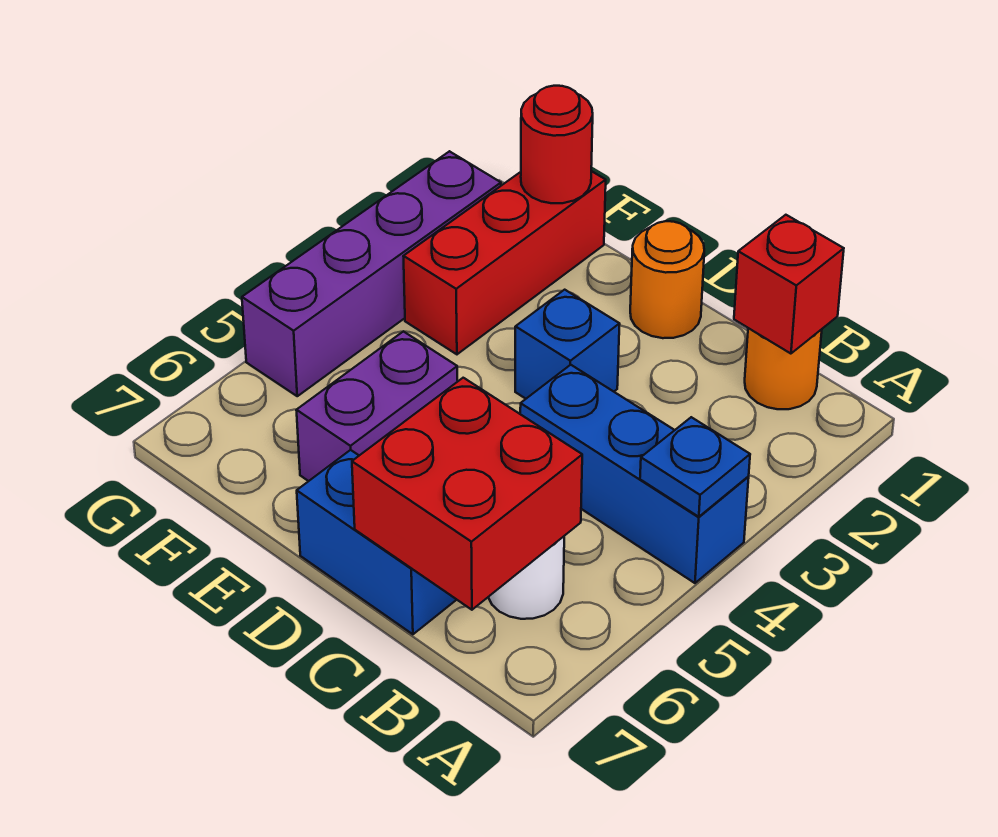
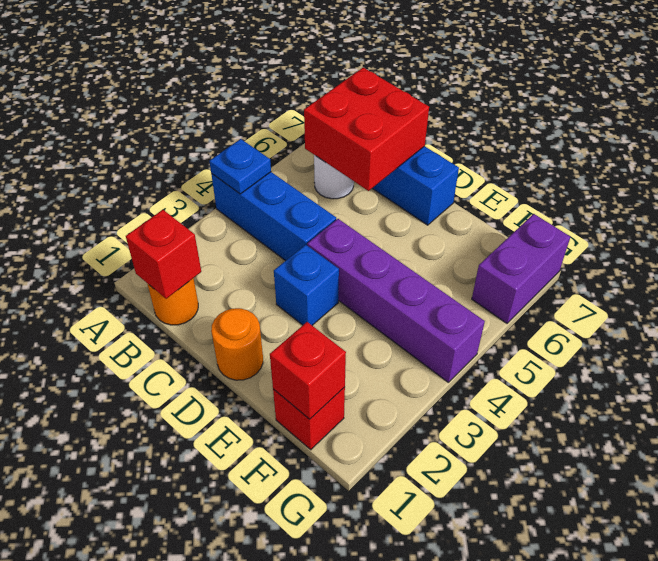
purple brick E5:E6 level 1 -> purple brick G6:G7 level 1
red brick F1:F3 level 1 -> red brick F1 level 1
red round brick F1 level 2 -> red brick F1 level 2
purple brick G2:G5 level 1 -> purple brick D4:G4 level 1

